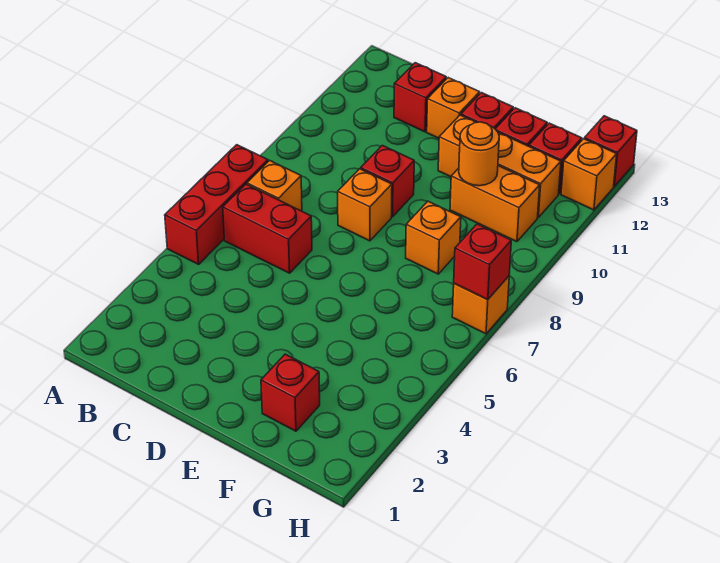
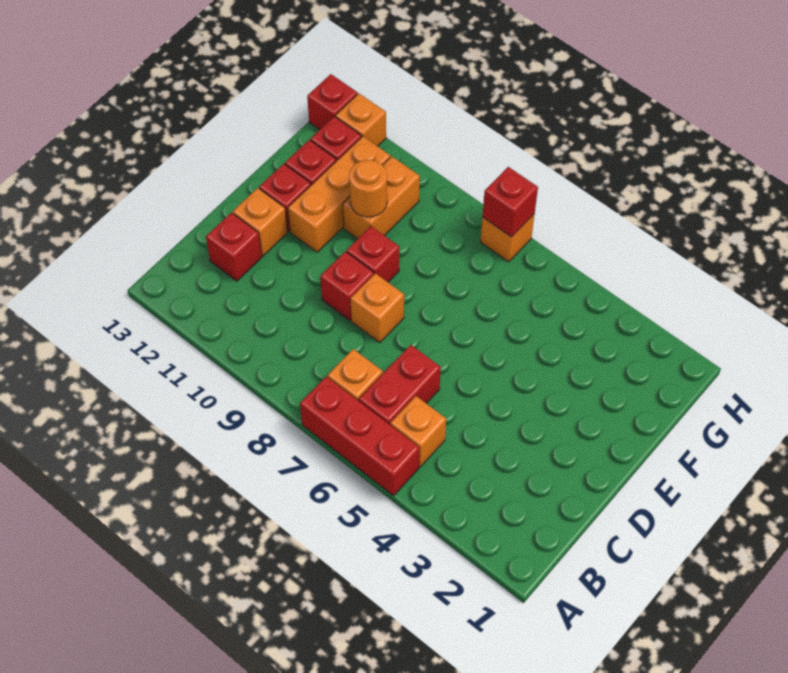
red brick F2 level 1 -> red brick E9 level 1
orange brick F8 level 1 -> orange brick B5 level 1

